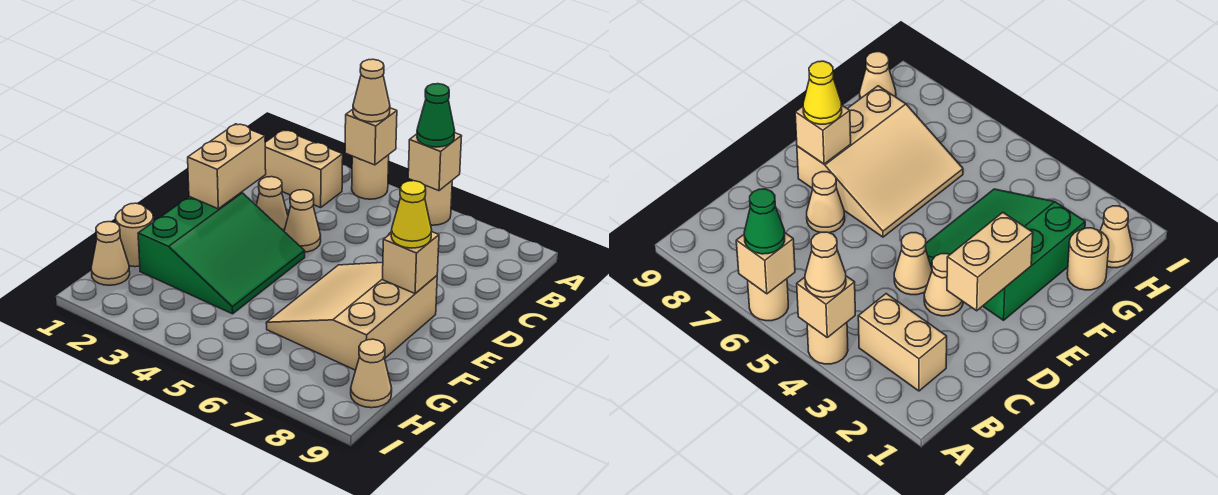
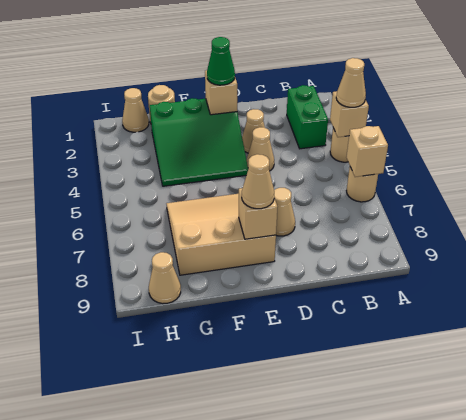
green cone A6 level 3 -> green cone E2 level 3
tan brick B2:B3 level 1 -> green brick B2:B3 level 1
tan brick D2:E2 level 2 -> tan brick E2 level 2
yellow cone E8 level 3 -> tan cone E8 level 3

